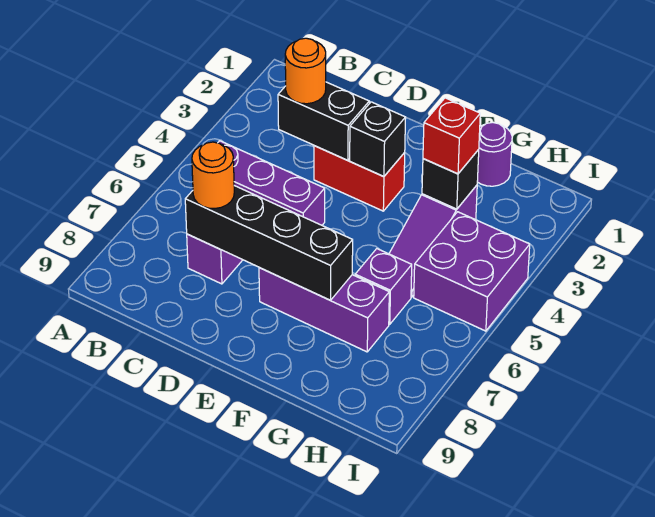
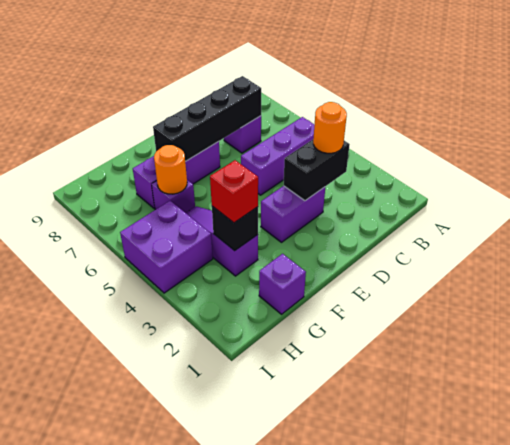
orange round brick C7 level 3 -> orange round brick G6 level 2
red brick D3:E3 level 1 -> purple brick D3:E3 level 1
black brick E3 level 2 -> none
purple round brick G1 level 1 -> purple brick G1 level 1

